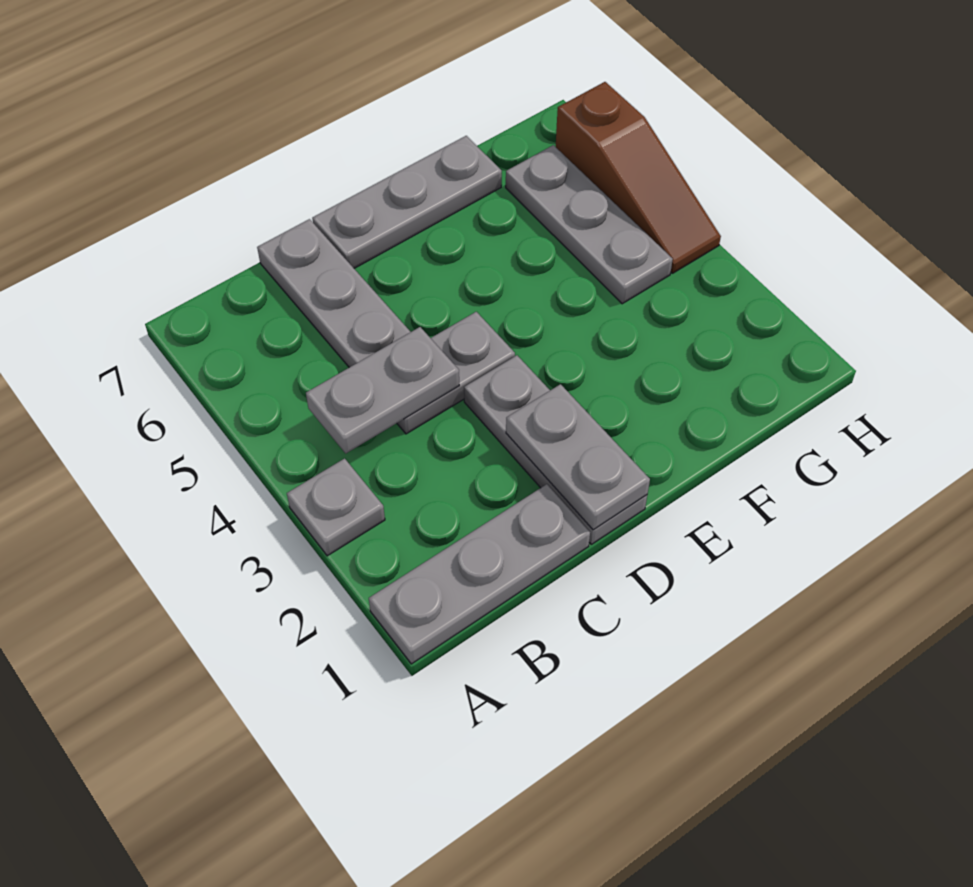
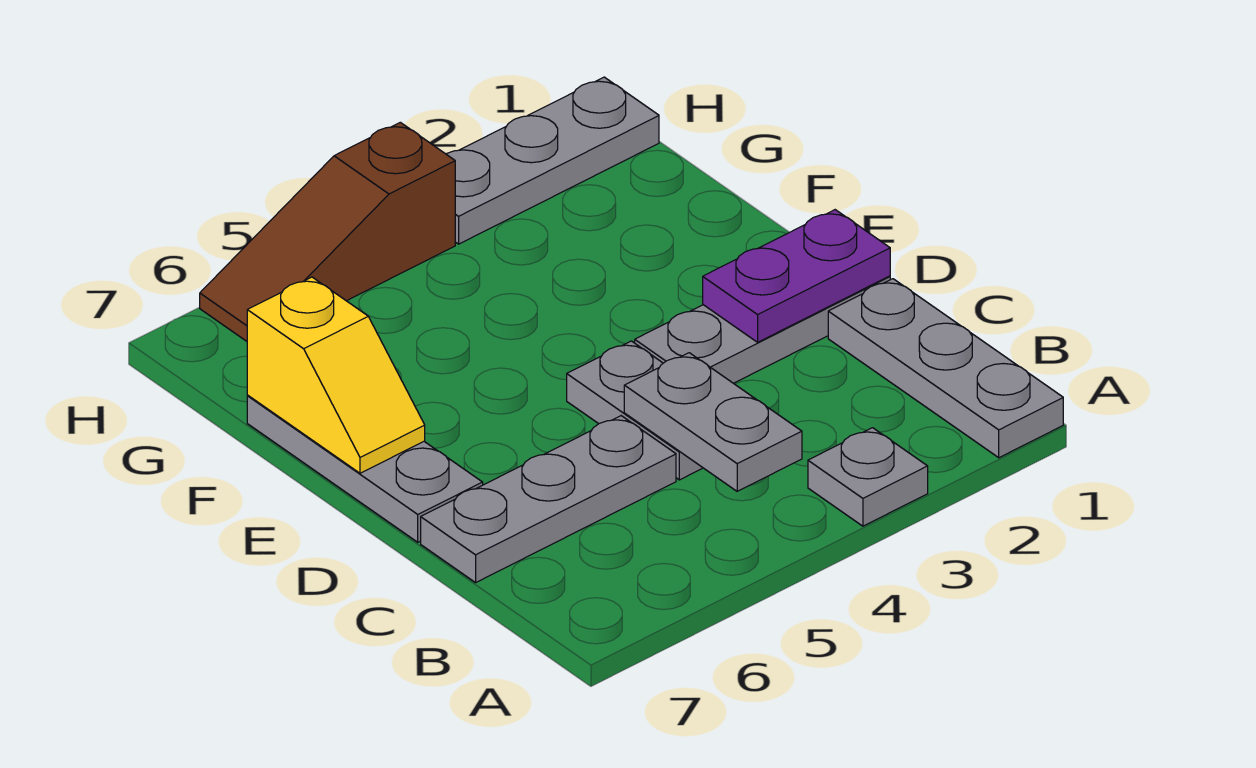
grey plate D1:D2 level 2 -> purple plate D1:D2 level 2
none -> yellow slope E7:F7 level 2 top F
grey plate G4:G6 level 1 -> grey plate H1:H3 level 1
brown slope H4:H6 level 1 top 6 -> brown slope H4:H6 level 1 top 4

